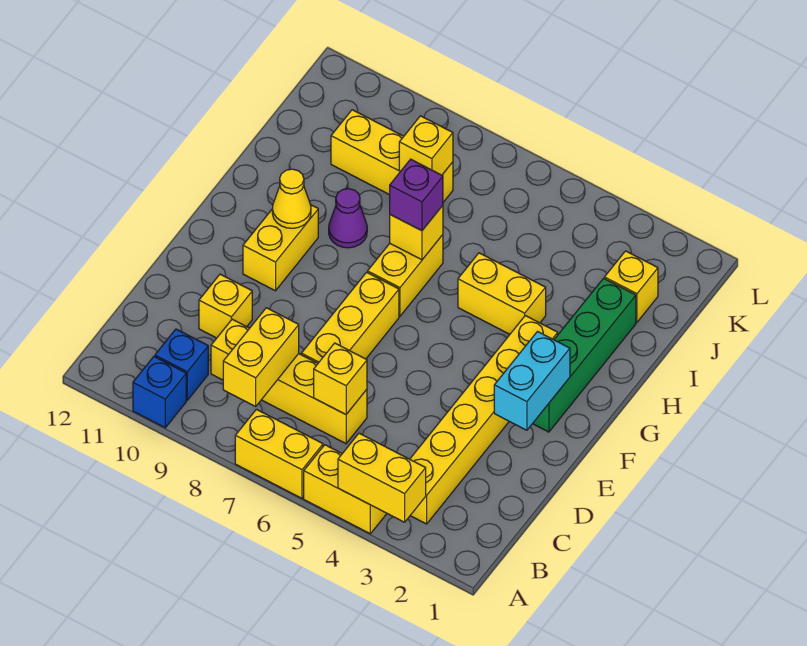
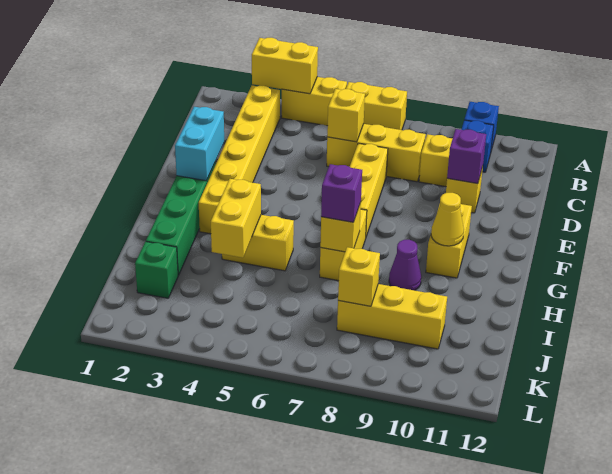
yellow brick B8:C8 level 2 -> yellow brick H4:I4 level 2
none -> purple brick D10 level 2
yellow brick J2 level 1 -> green brick J2 level 1

